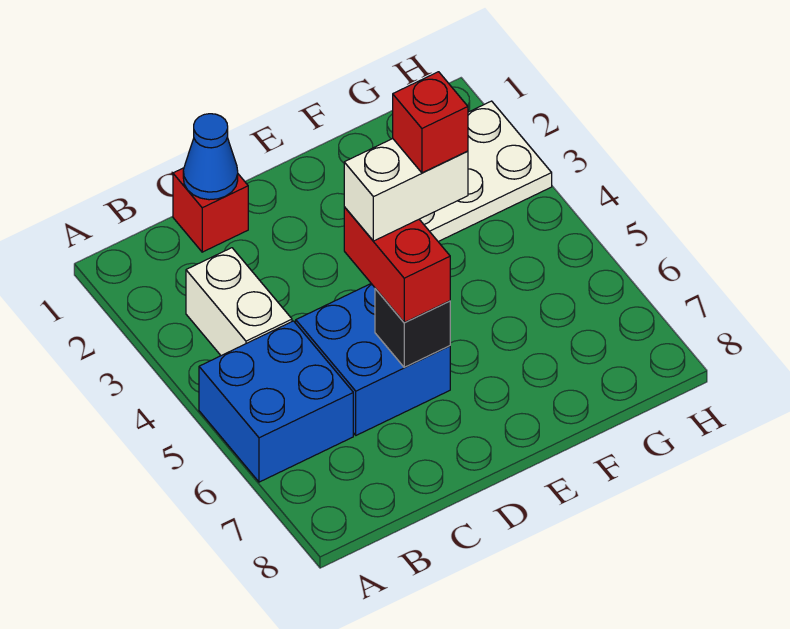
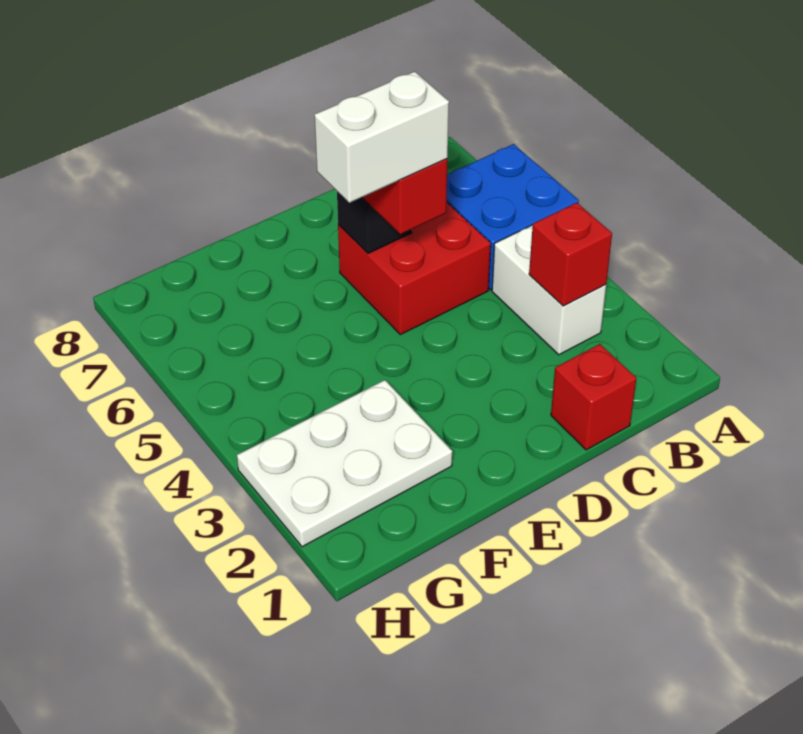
blue cone C1 level 2 -> none
blue brick C5:D6 level 1 -> red brick C5:D6 level 1
red brick E5 level 5 -> red brick B3 level 2

